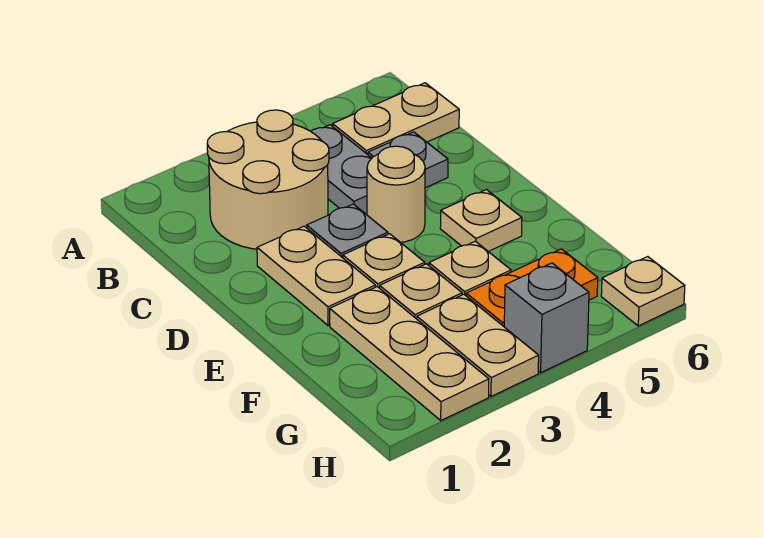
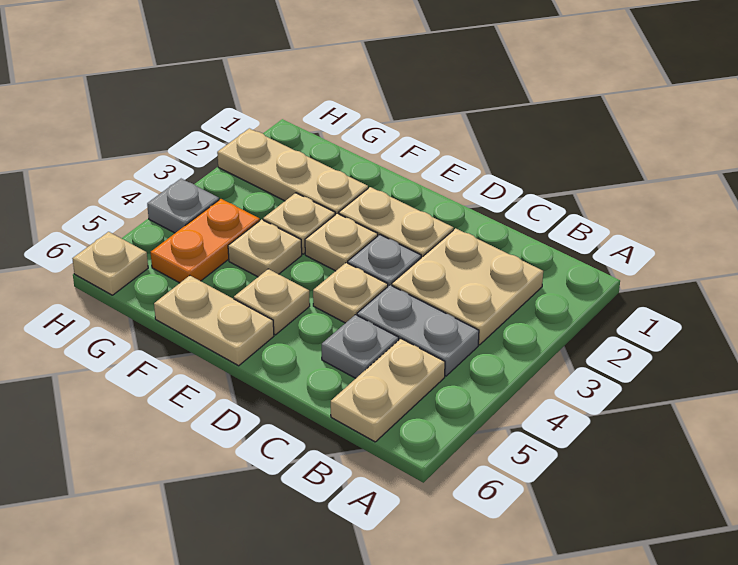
tan round brick B2:C3 level 1 -> tan plate B2:C3 level 1
tan round brick D4 level 1 -> tan plate D4 level 1
tan plate G3:H3 level 1 -> tan plate E6:F6 level 1
grey brick H4 level 1 -> grey plate H4 level 1

